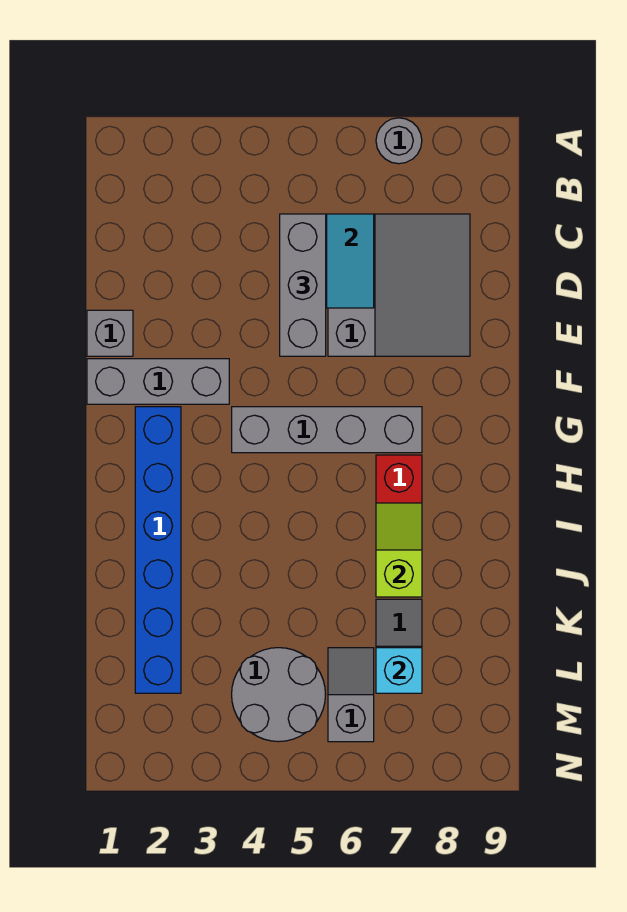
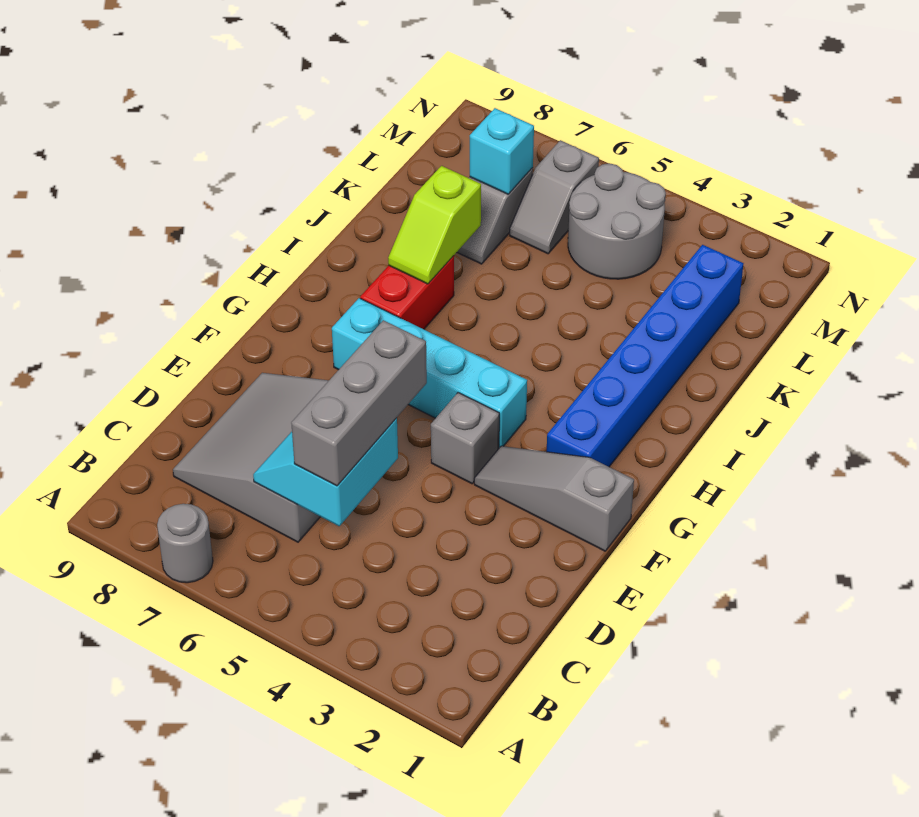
grey brick E1 level 1 -> grey brick F4 level 1
grey brick F1:F3 level 1 -> grey slope F1:F3 level 1 top 1
grey brick G4:G7 level 1 -> cyan brick G4:G7 level 1

